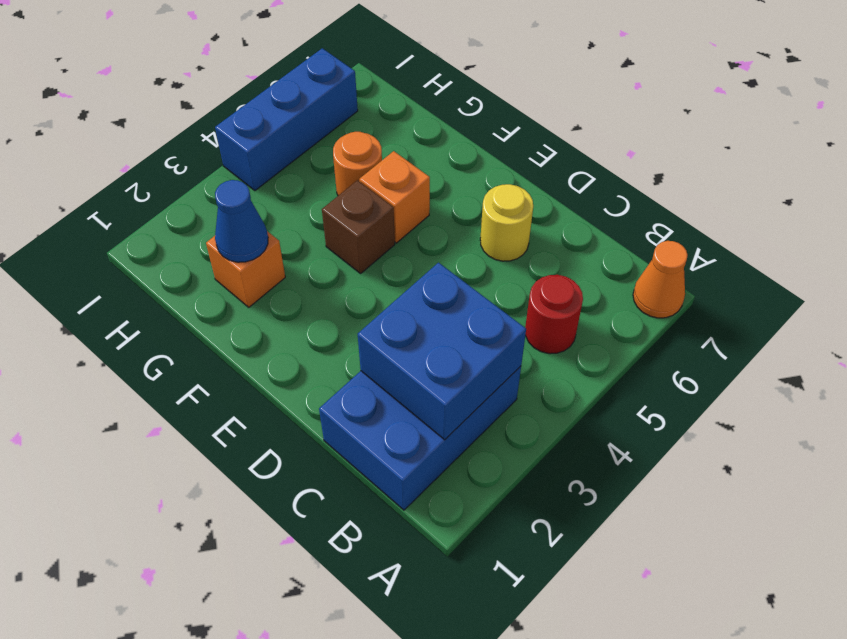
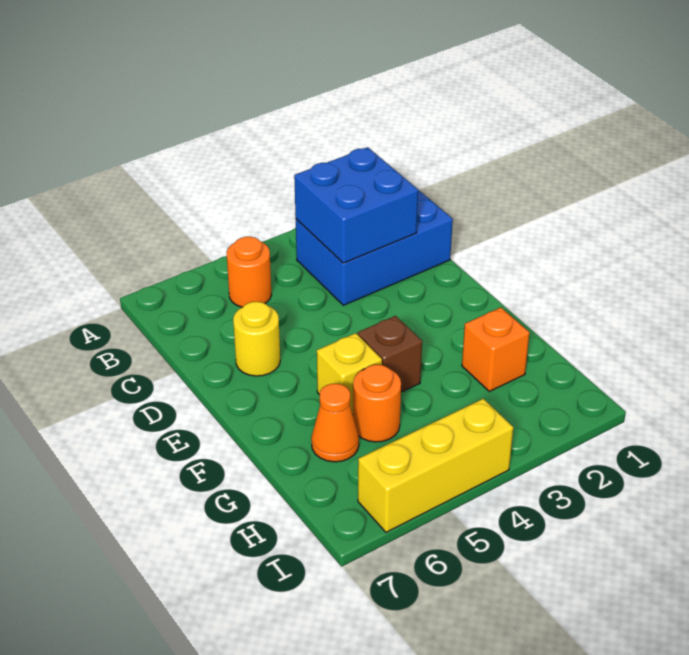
orange cone A7 level 1 -> orange cone G6 level 1
red round brick B5 level 1 -> orange round brick B5 level 1
orange brick F5 level 1 -> yellow brick F5 level 1
blue cone G2 level 2 -> none
blue brick I4:I6 level 1 -> yellow brick I4:I6 level 1

